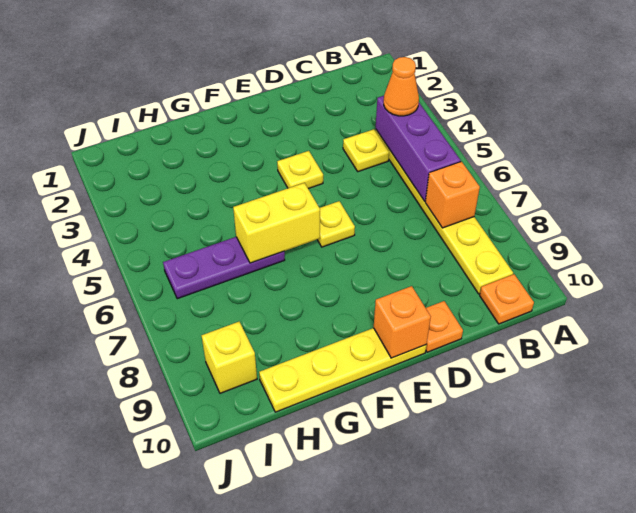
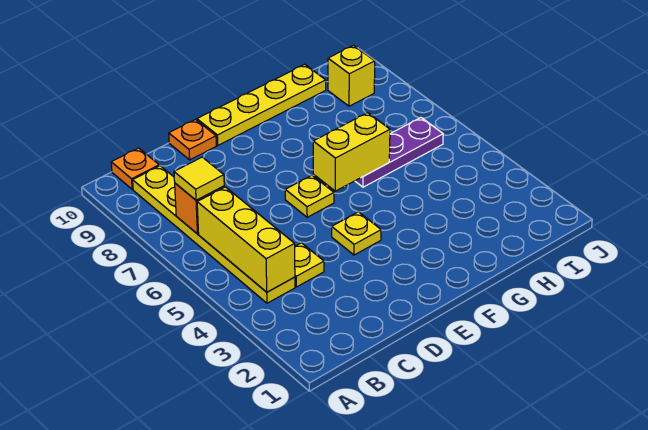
purple brick B4:B6 level 2 -> yellow brick B4:B6 level 2
orange cone B4 level 3 -> none
none -> yellow tile B7 level 3
orange brick E10 level 2 -> none

